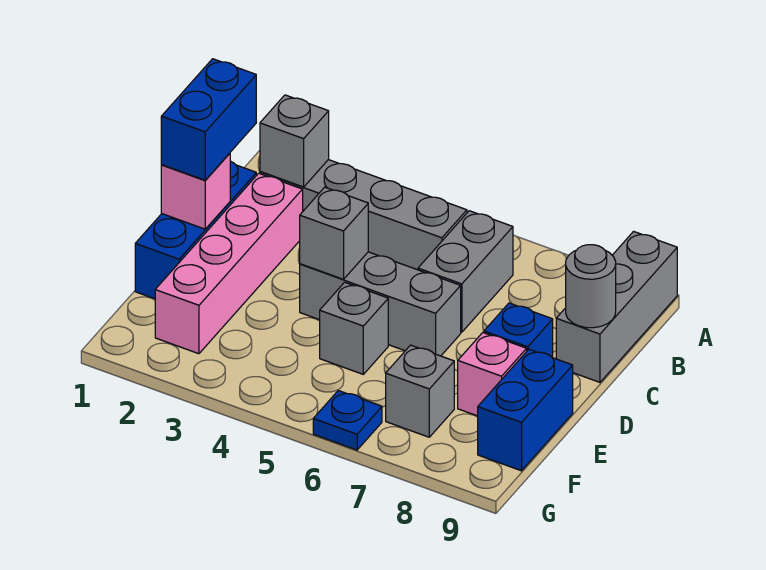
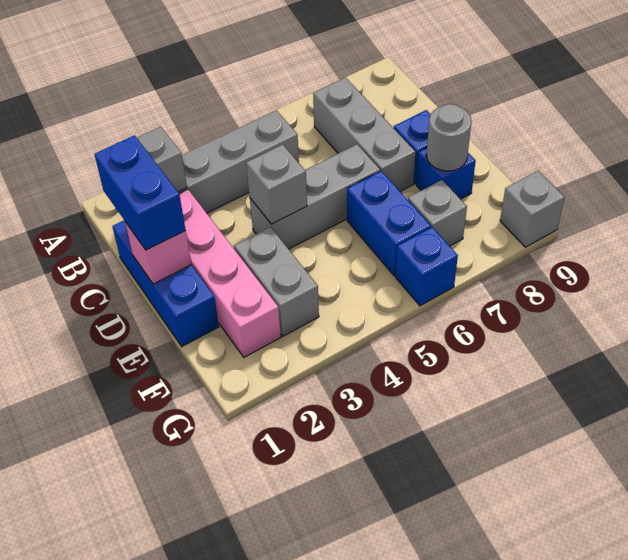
grey brick A9:C9 level 1 -> grey brick B7:D7 level 1
grey brick B6:C6 level 1 -> grey brick E3:F3 level 1
grey round brick C9 level 2 -> grey round brick E8 level 2
grey brick E5 level 1 -> grey brick G9 level 1
pink brick E8 level 1 -> blue brick E8 level 1
blue brick E9:F9 level 1 -> blue brick E6:F6 level 1
blue plate G6 level 1 -> blue brick G6 level 1

